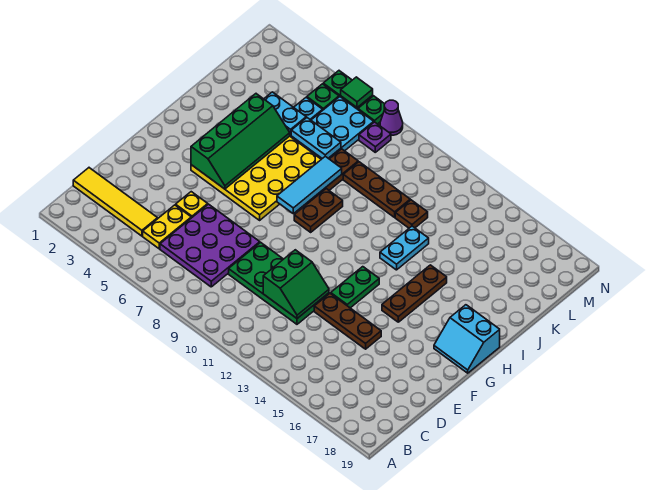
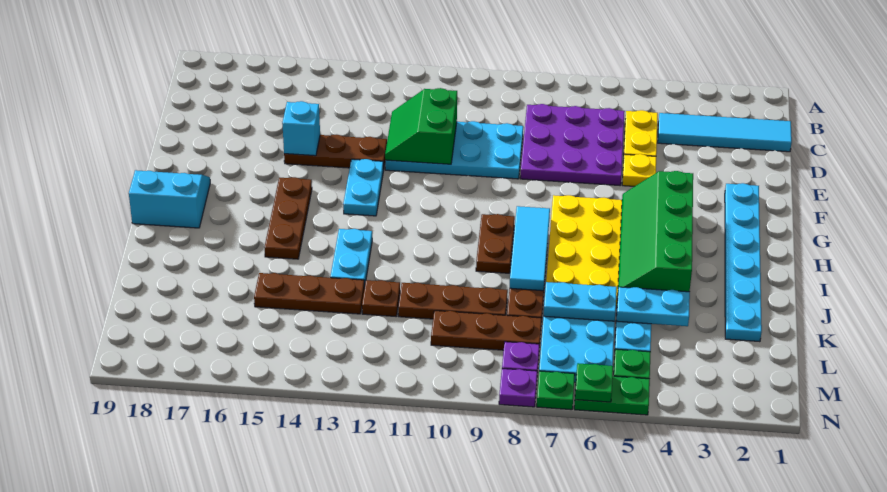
yellow tile C1:C4 level 1 -> cyan tile C1:C4 level 1
green plate D9:E12 level 1 -> cyan plate D9:E12 level 1
none -> cyan brick E15 level 2
none -> cyan plate F2:K2 level 1
green plate F13:G13 level 1 -> cyan plate F13:G13 level 1
none -> brown plate K13:K15 level 1
none -> brown plate L8:L10 level 1
green tile N6 level 2 -> green plate N6 level 2
purple cone N8 level 1 -> purple plate N8 level 1

